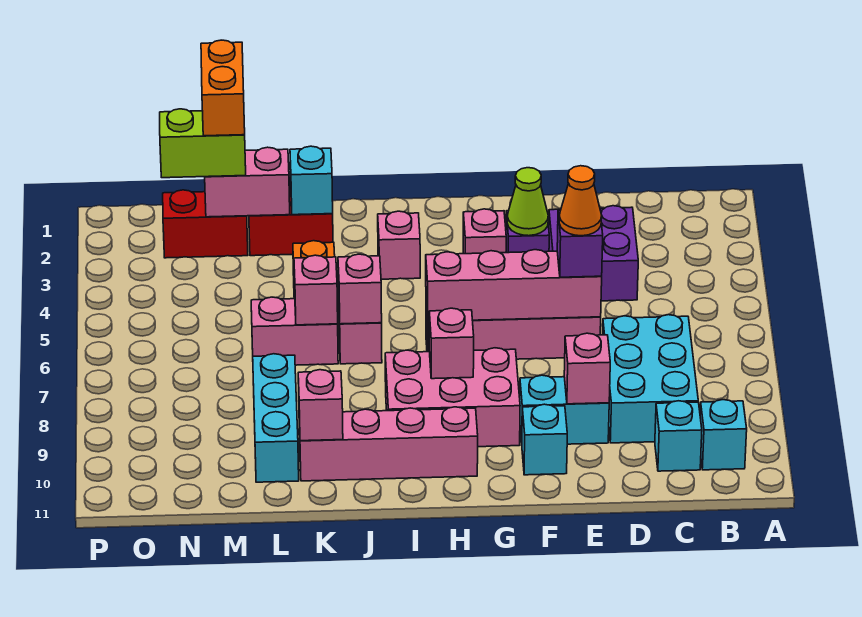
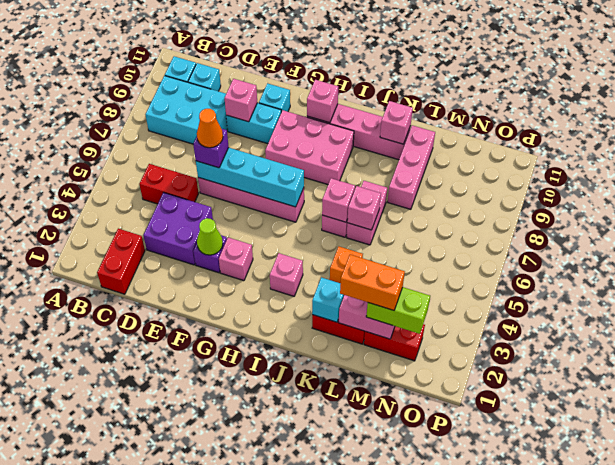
none -> red brick C1:C2 level 1
none -> red brick C5:D5 level 1
cyan brick C7:D9 level 1 -> cyan brick B8:D9 level 1
pink brick E6:H6 level 2 -> cyan brick E6:H6 level 2
pink brick H8 level 2 -> pink brick H10 level 2
pink brick K6:L6 level 1 -> pink brick K6:K7 level 1
cyan brick L8:L10 level 1 -> pink brick L8:L10 level 1
orange brick M1:M2 level 4 -> orange brick L2:M2 level 4

